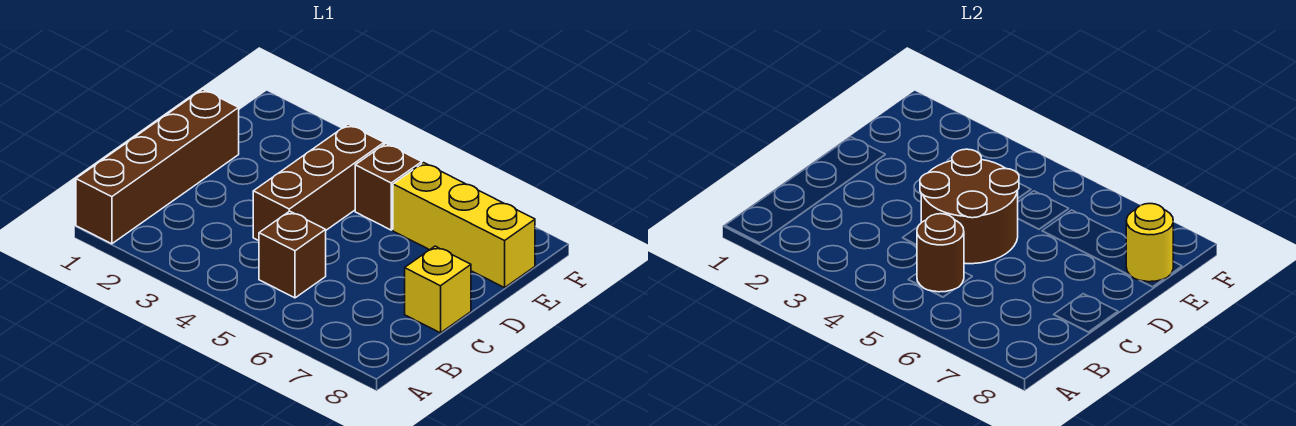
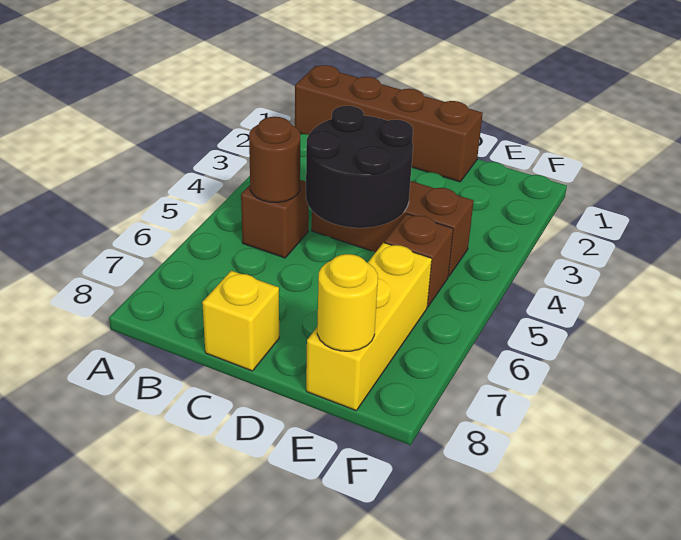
brown round brick C4:D5 level 2 -> black round brick C4:D5 level 2

